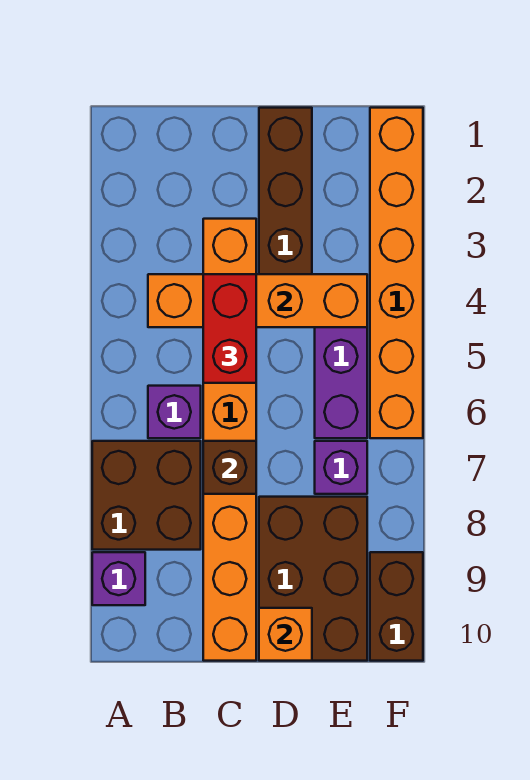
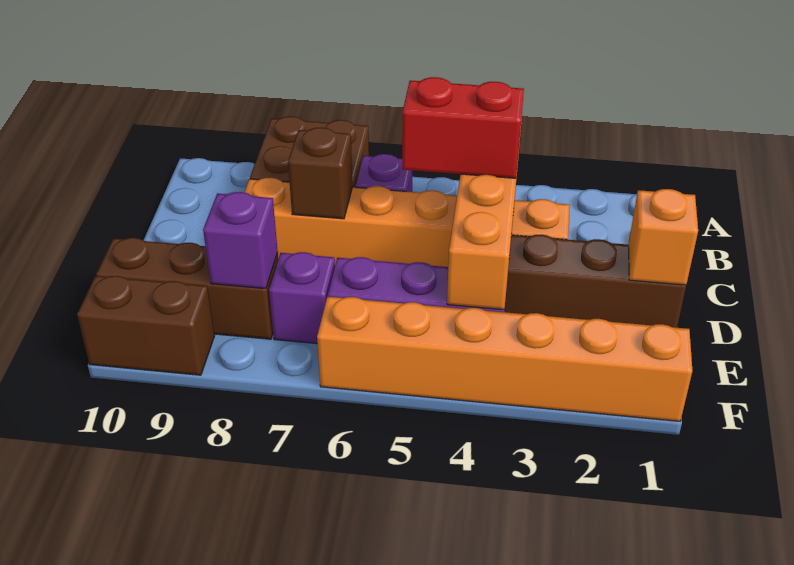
purple brick A9 level 1 -> purple brick E8 level 2
orange brick C3:C10 level 1 -> orange brick C3:C8 level 1
brown brick D8:E10 level 1 -> brown brick E8:E10 level 1
orange brick D10 level 2 -> orange brick D1 level 2

